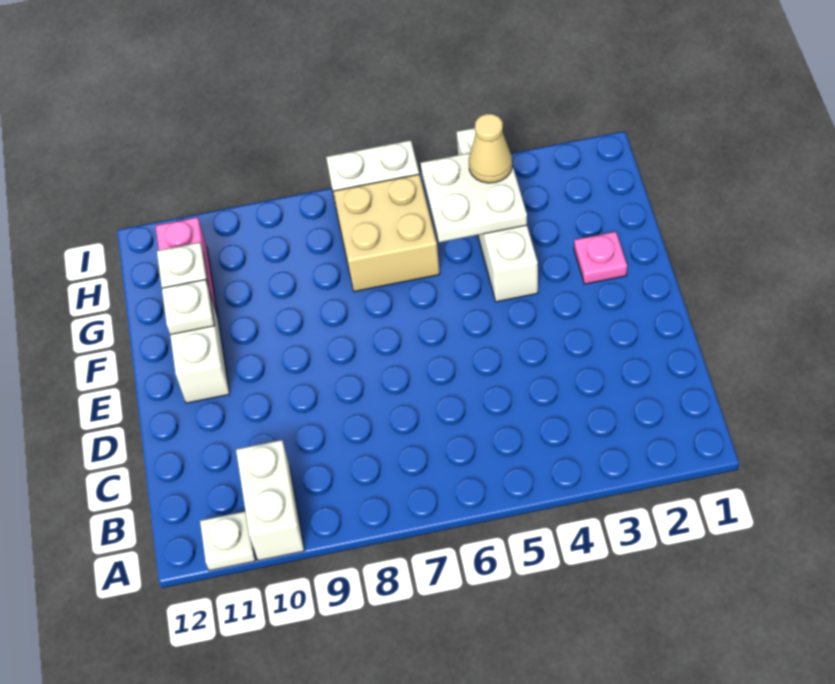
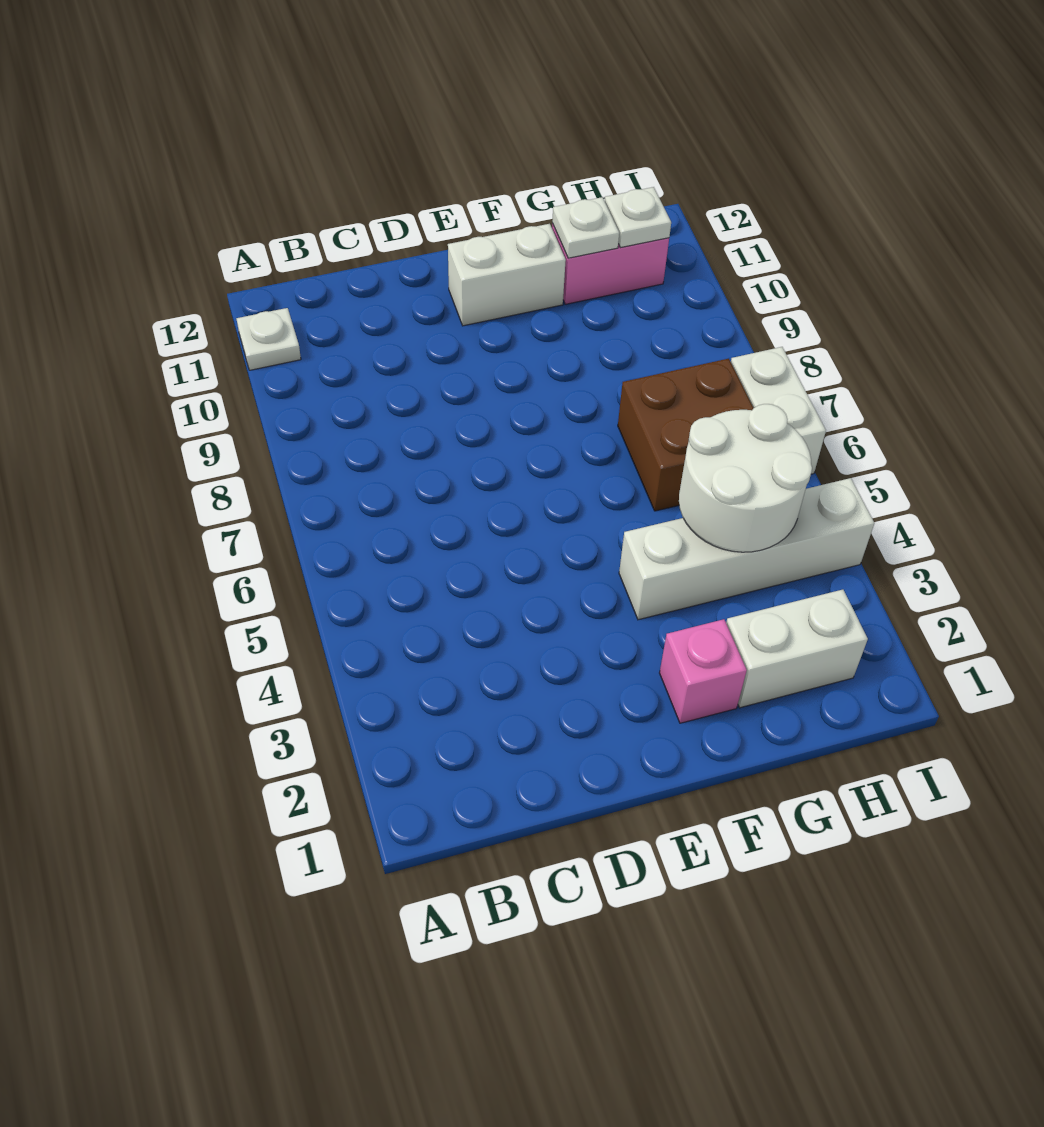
white brick A10:B10 level 1 -> white brick G2:H2 level 1
pink plate F2 level 1 -> pink brick F2 level 1
white plate F11 level 2 -> white plate H11 level 2
white plate G4:H5 level 2 -> white round brick G4:H5 level 2
tan brick G6:H7 level 1 -> brown brick G6:H7 level 1
tan cone H4 level 3 -> none

